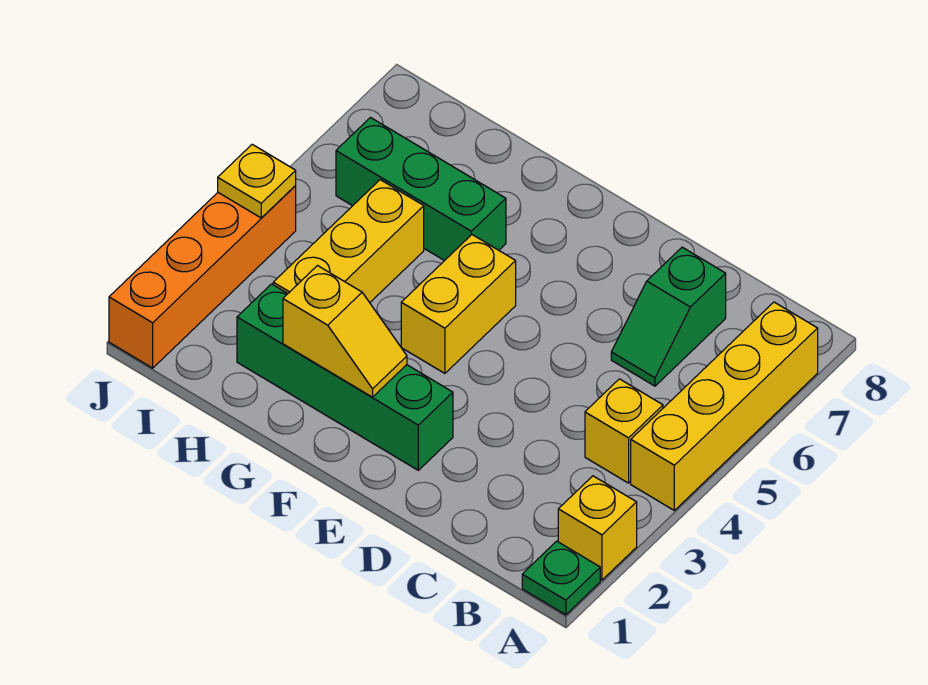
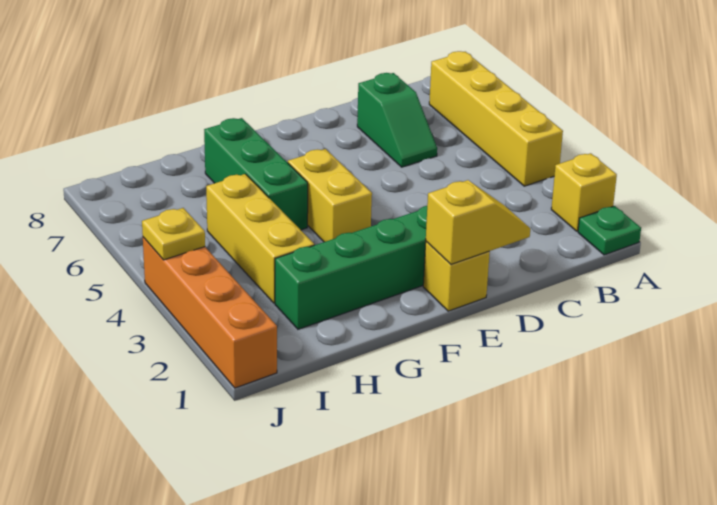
yellow brick B4 level 1 -> yellow brick E1 level 1
yellow slope F2:G2 level 2 top G -> yellow slope D1:E1 level 2 top E
green brick G6:I6 level 1 -> green brick G5:G7 level 1

